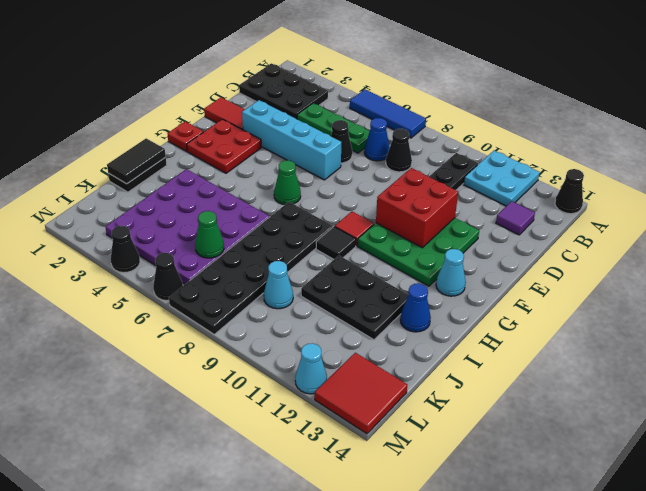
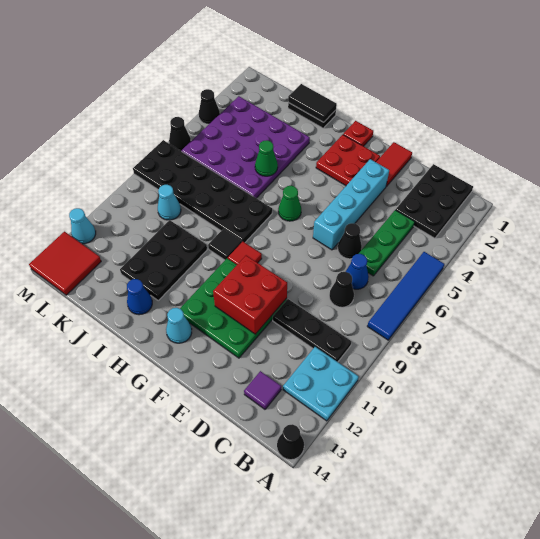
blue tile A5:A7 level 1 -> blue tile A5:A8 level 1
green cone K6 level 2 -> green cone I5 level 2

